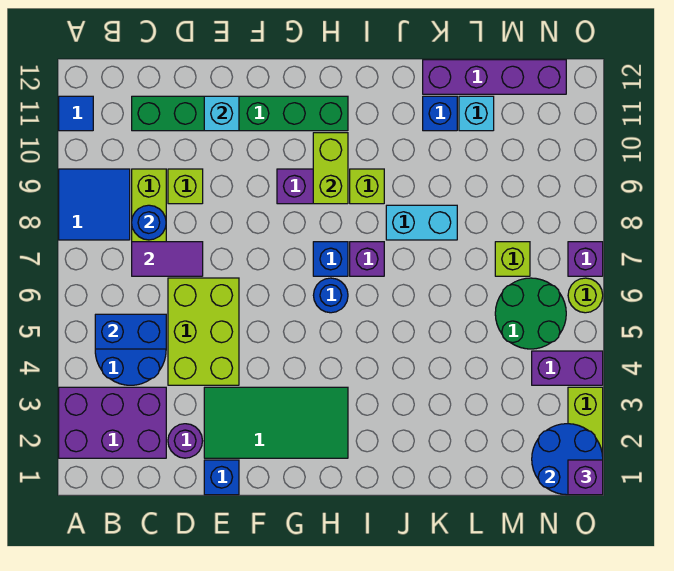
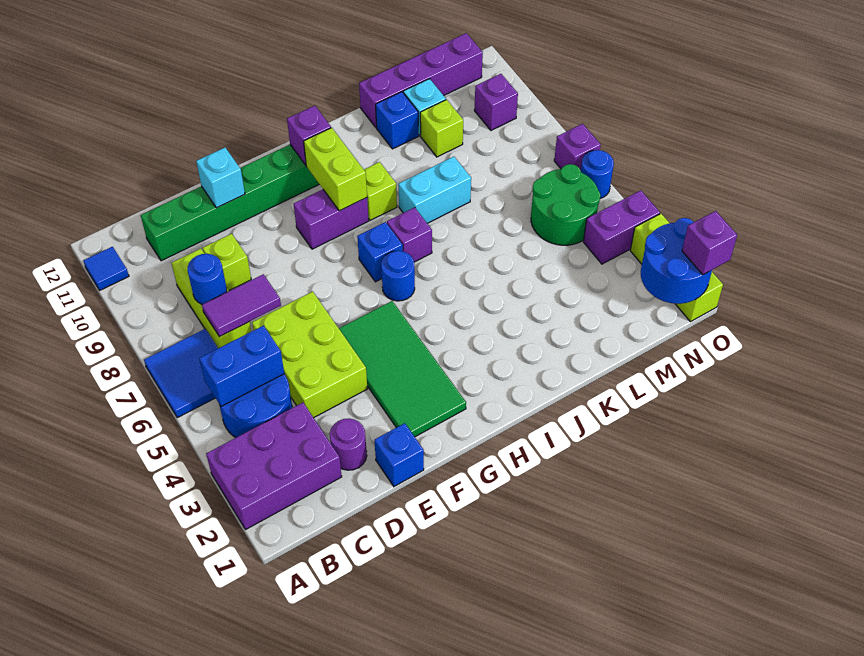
blue tile A8:B9 level 1 -> blue tile A6:B7 level 1
green tile E2:H3 level 1 -> green tile F2:G5 level 1
none -> purple brick H11 level 2
lime brick M7 level 1 -> lime brick L10 level 1
none -> purple brick N10 level 1
lime round brick O6 level 1 -> blue round brick O6 level 1

